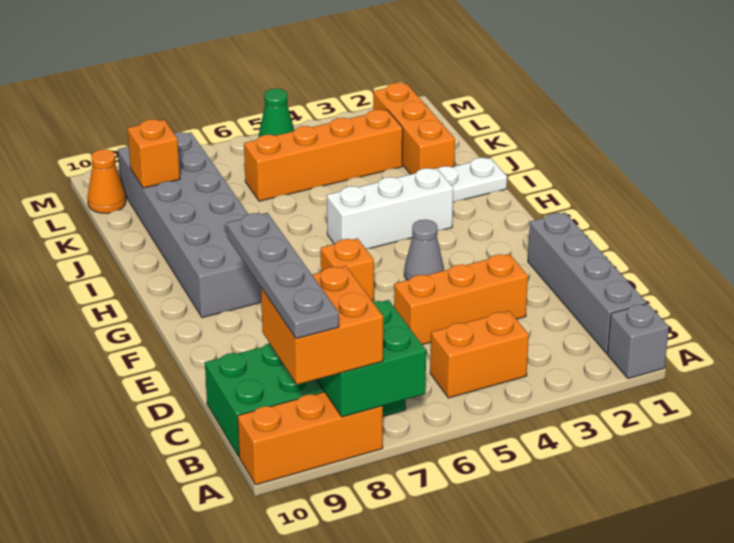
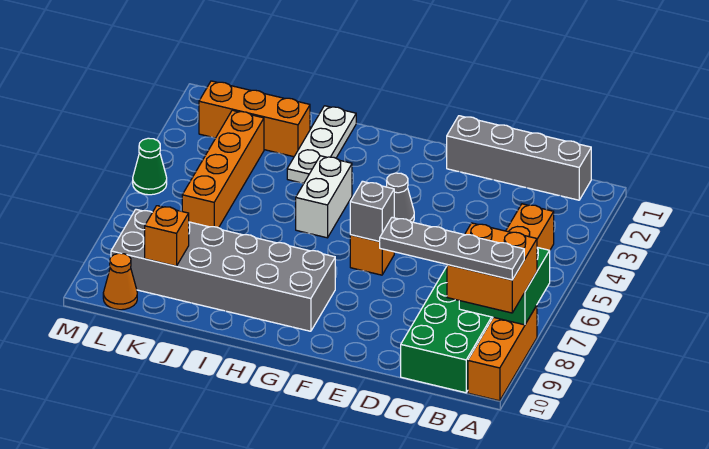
grey brick A1 level 1 -> grey brick F6 level 2
orange brick D3:D5 level 1 -> none
white brick H3:H5 level 1 -> white brick H4:H5 level 1

